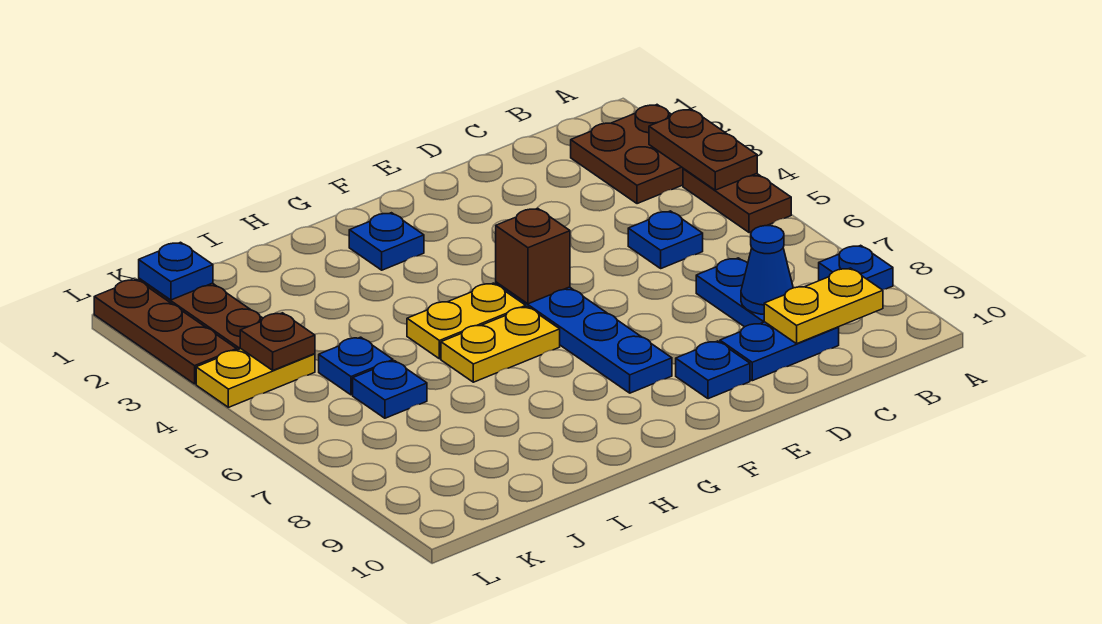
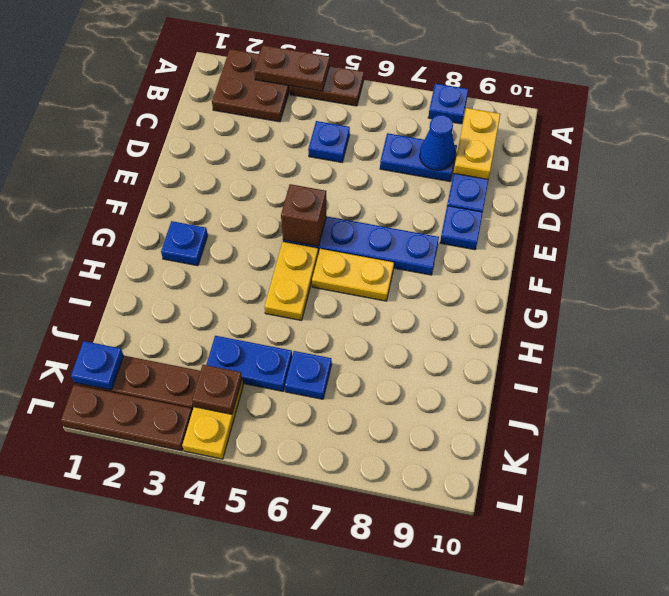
yellow plate G6:H6 level 1 -> yellow plate G6:G7 level 1
blue plate J5 level 1 -> blue plate J4:J5 level 1

